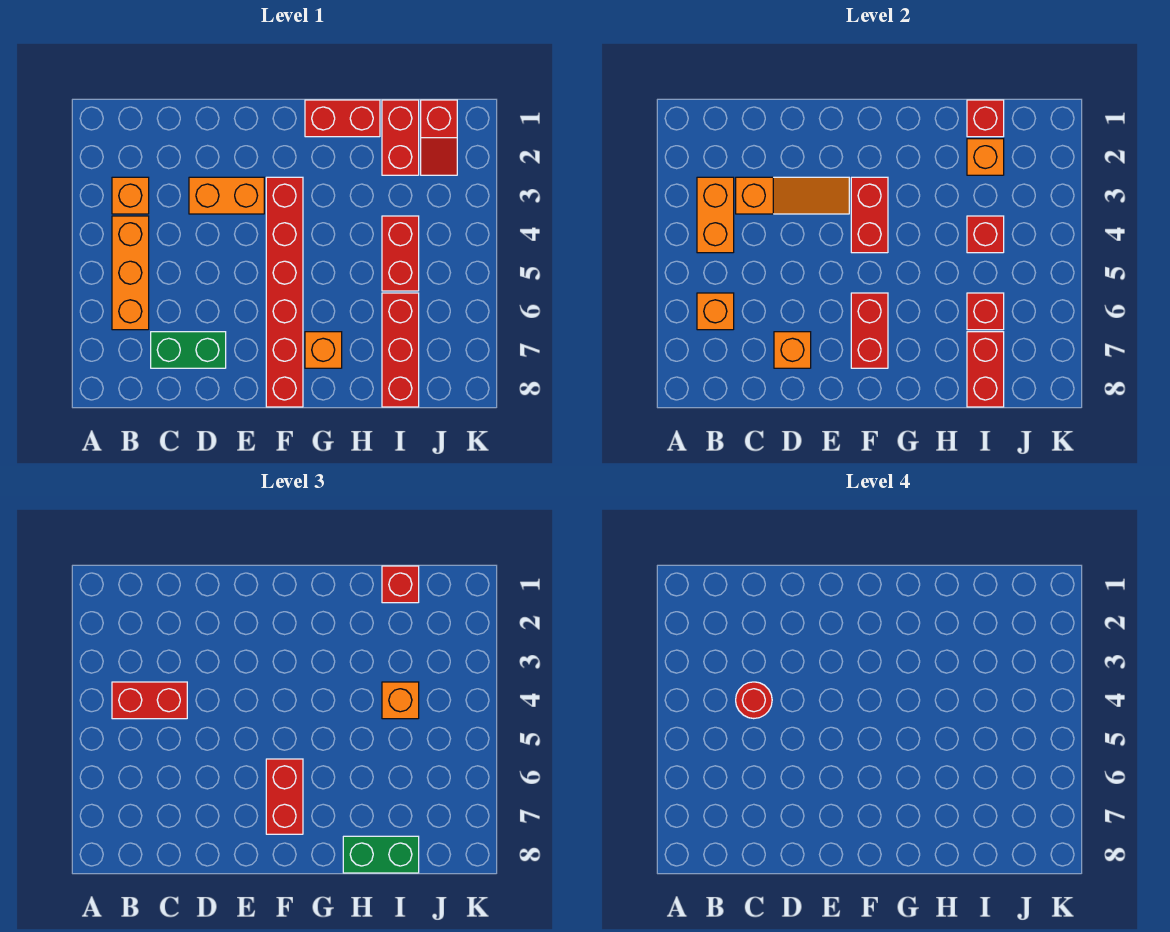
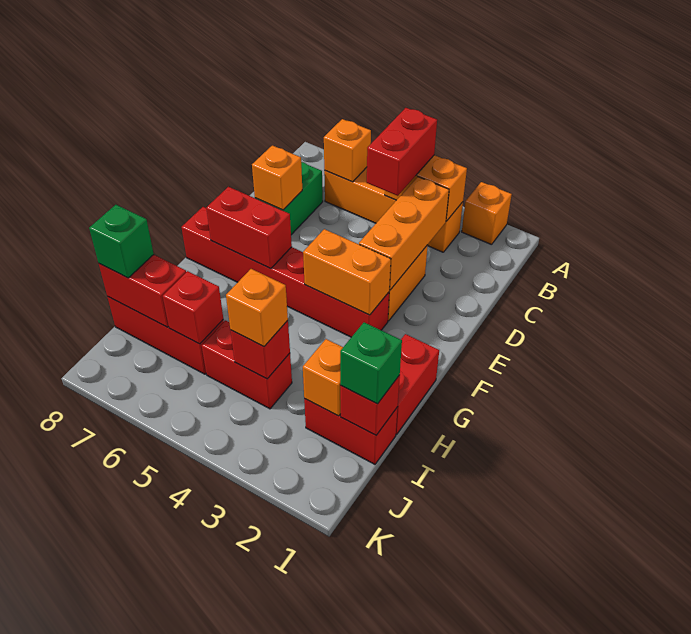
orange slope C3:E3 level 2 top C -> orange brick C3:E3 level 2
red round brick C4 level 4 -> none
red brick F3:F4 level 2 -> orange brick F3:F4 level 2
red brick F6:F7 level 3 -> none
orange brick G7 level 1 -> orange brick A2 level 1
green brick H8:I8 level 3 -> green brick I8 level 3
red brick I1 level 3 -> green brick I1 level 3
red slope J1:J2 level 1 top 1 -> none

